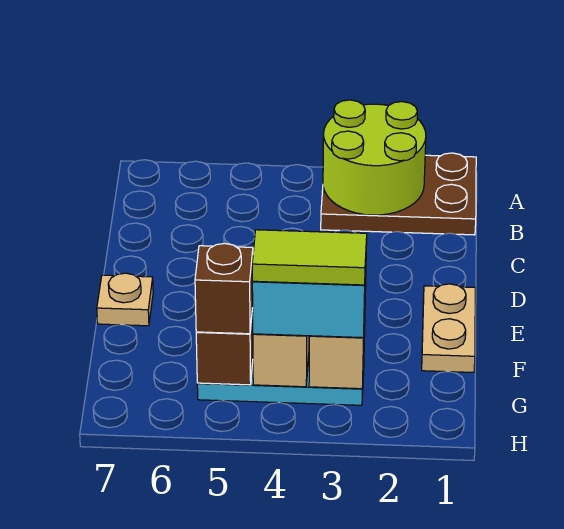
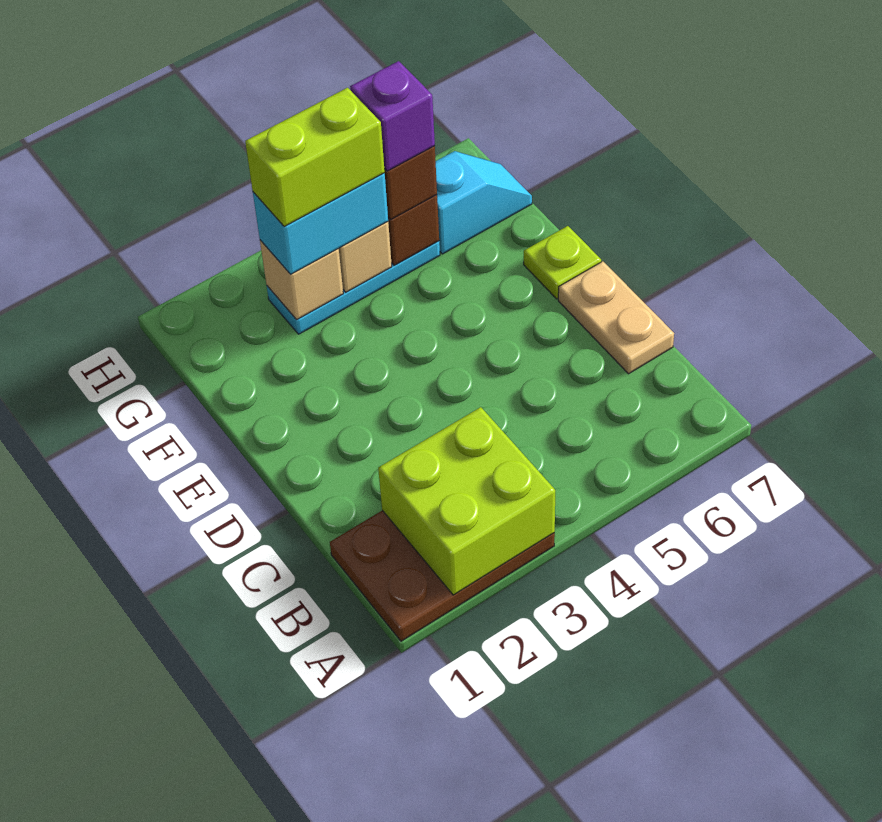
lime round brick A2:B3 level 2 -> lime brick A2:B3 level 2
tan plate E1:F1 level 1 -> tan plate C7:D7 level 1
tan plate E7 level 1 -> lime plate E7 level 1
lime tile G3:G4 level 4 -> lime brick G3:G4 level 4
none -> purple brick G5 level 4
none -> cyan slope G6:G7 level 1 top 6

